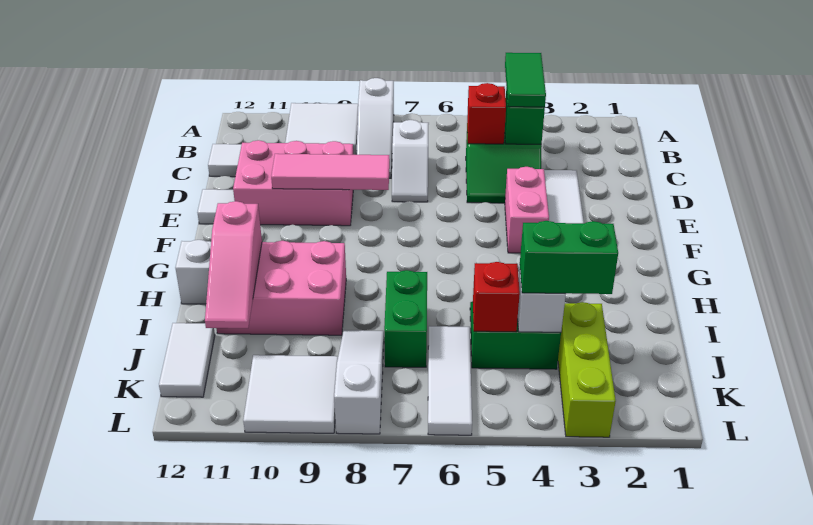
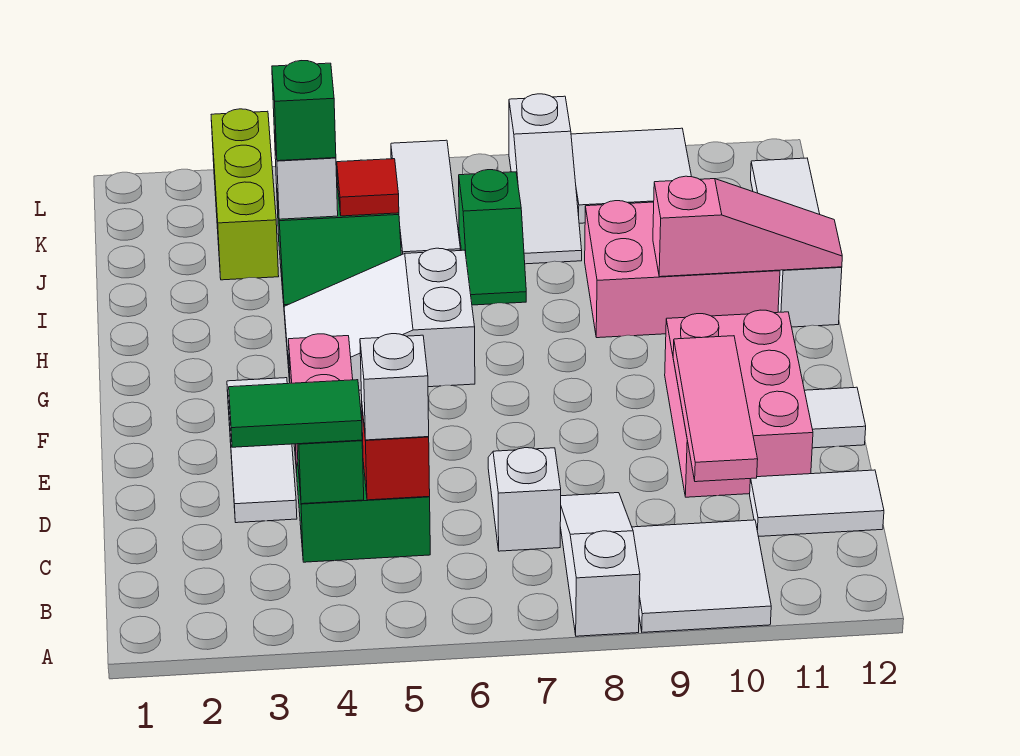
green tile B4:C4 level 3 -> green tile C3:C4 level 3
none -> white brick C5 level 3
pink brick D9:E11 level 1 -> pink brick D10:F11 level 1
pink tile E8:E10 level 2 -> pink tile C10:E10 level 2
none -> white slope G4:H6 level 1 top 6
pink slope H11:J11 level 2 top H -> pink slope H10:H12 level 2 top 10
green brick I7:J7 level 1 -> green slope I7:J7 level 1 top J
green brick J3:J4 level 3 -> green brick J4 level 3
red brick J5 level 2 -> red tile J5 level 2

